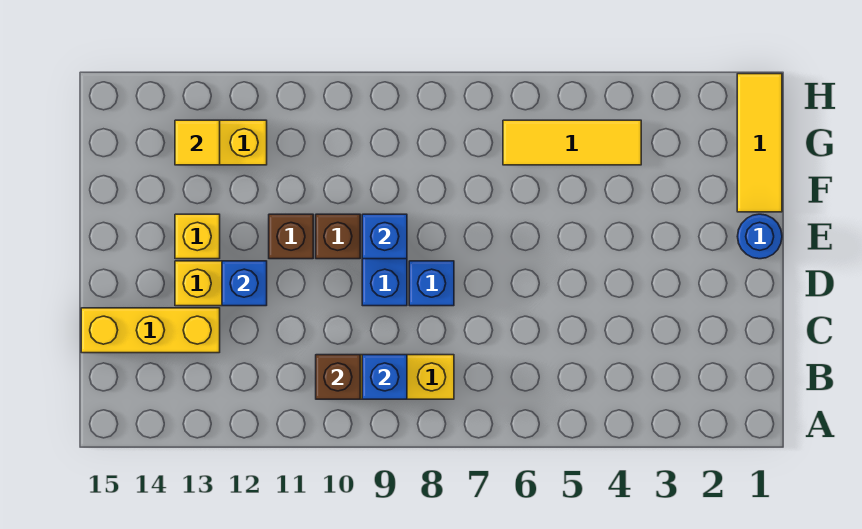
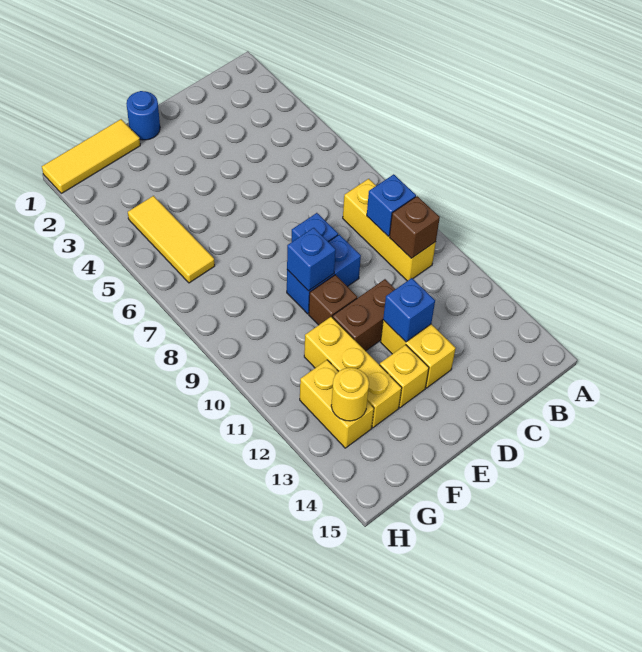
yellow brick C13:C15 level 1 -> yellow brick F11:F13 level 1
brown brick E11 level 1 -> brown brick D11:E11 level 1
yellow tile G13 level 2 -> yellow round brick G13 level 2

